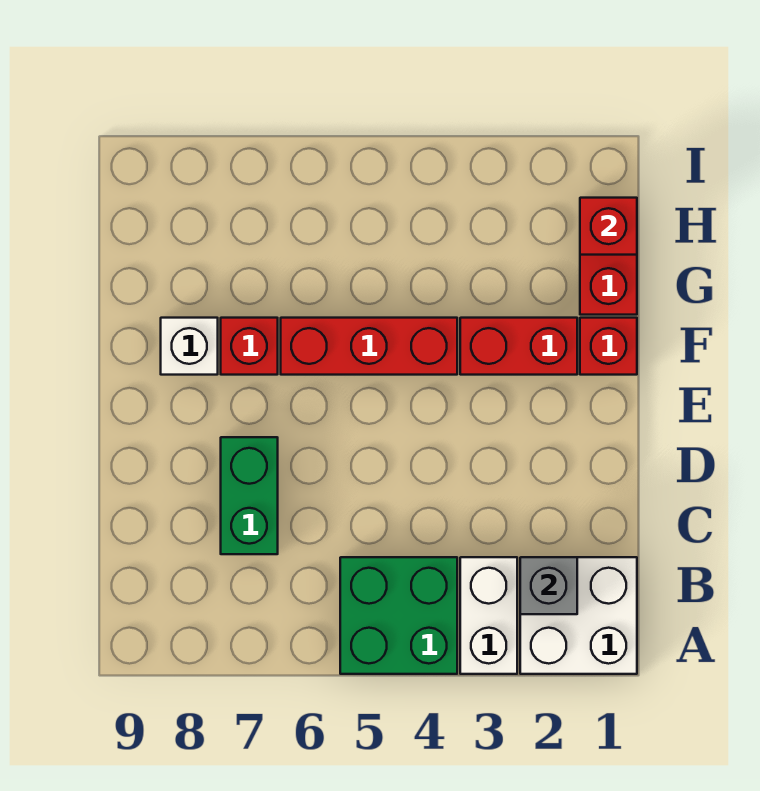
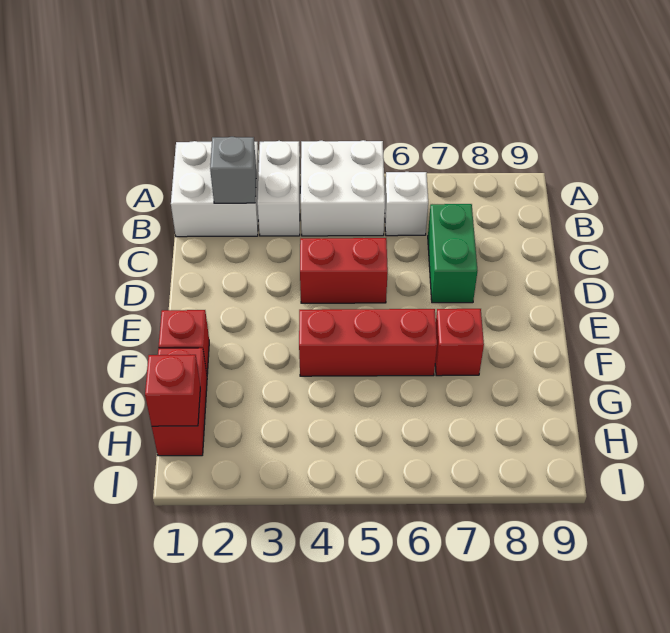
green brick A4:B5 level 1 -> white brick A4:B5 level 1
red brick F2:F3 level 1 -> red brick D4:D5 level 1
white brick F8 level 1 -> white brick B6 level 1

